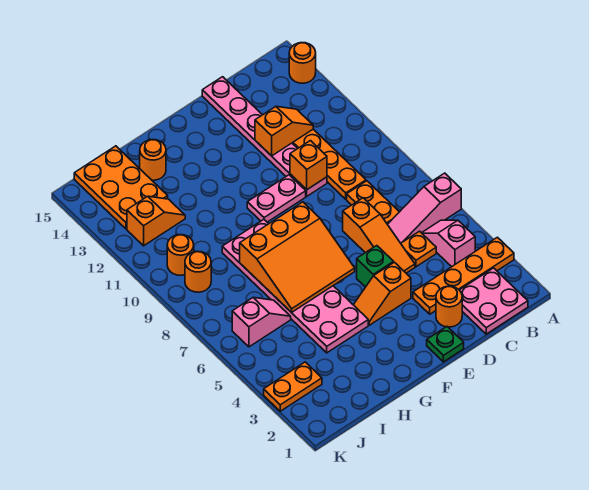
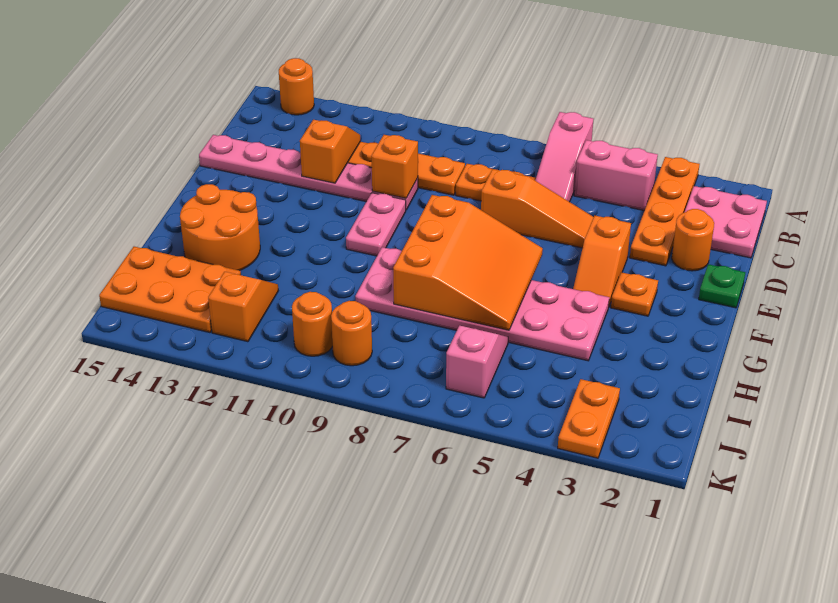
pink slope B4:B5 level 1 top 4 -> pink brick B4:B5 level 1
orange plate C5 level 1 -> orange plate F3 level 1
green brick E5 level 1 -> none
orange round brick H14 level 1 -> orange round brick G13:H14 level 1

